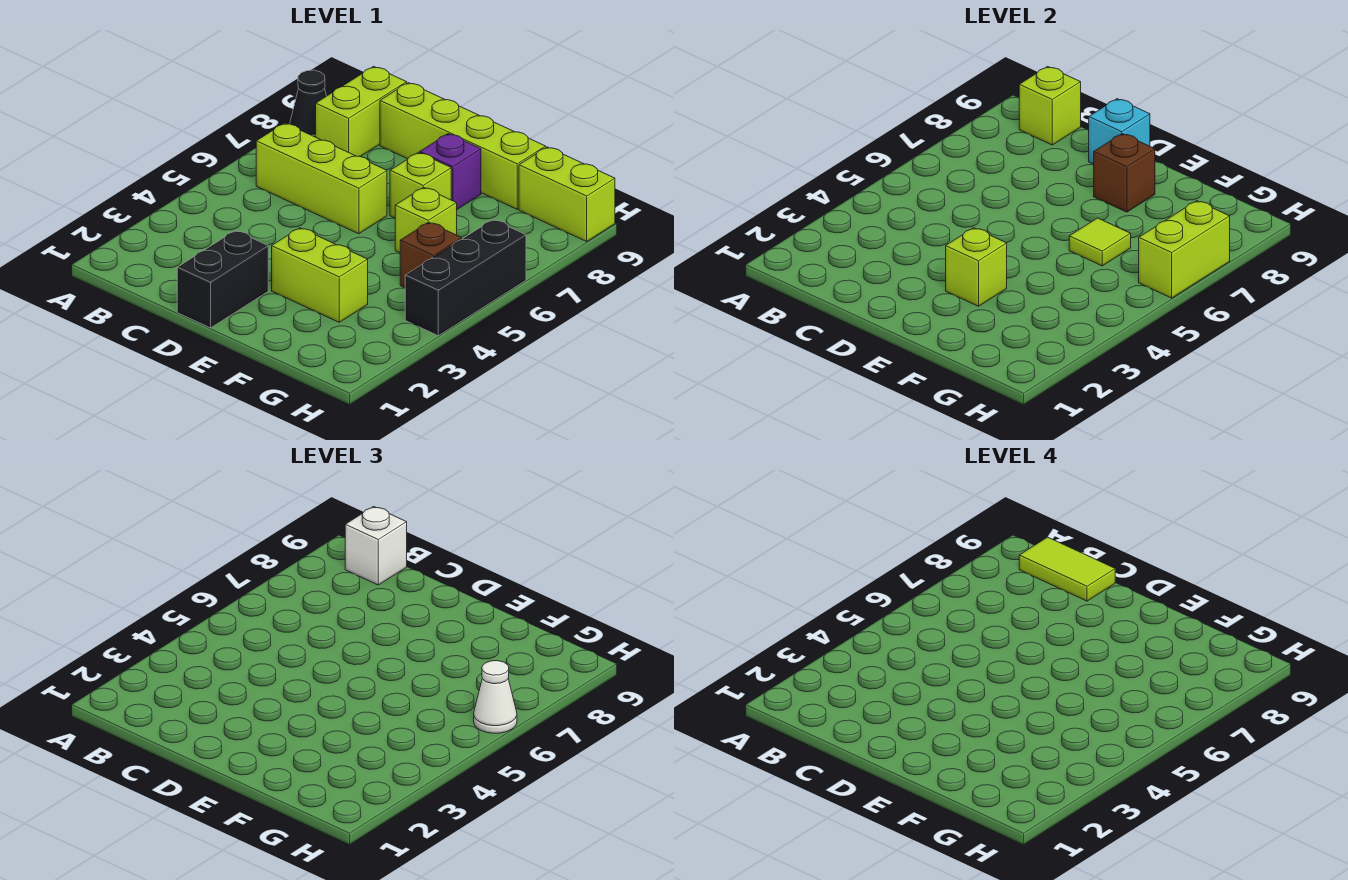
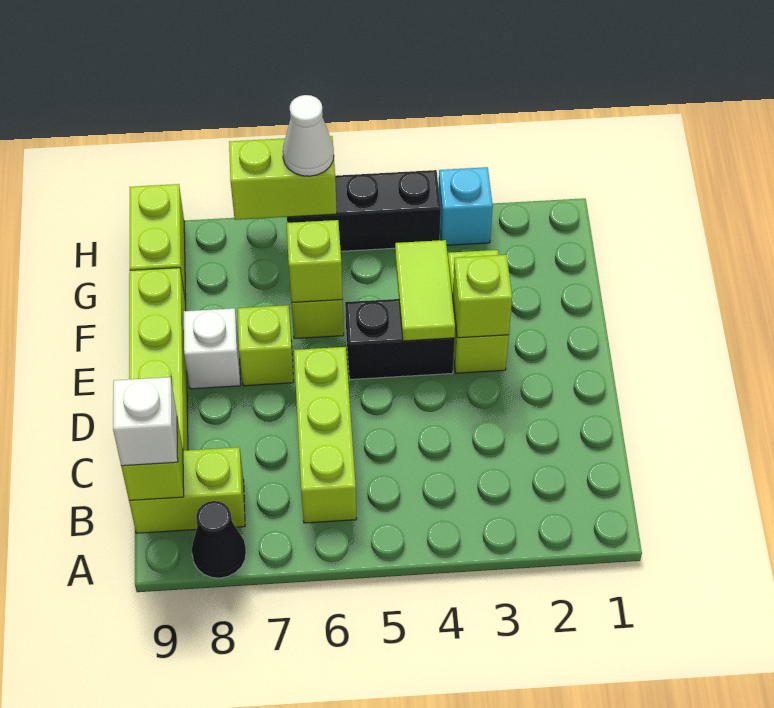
lime tile B9:C9 level 4 -> lime tile E4:F4 level 2
black brick D1:D2 level 1 -> black brick E4:E5 level 1
cyan brick D9 level 2 -> cyan brick H3 level 1
purple brick E8 level 1 -> white brick E8 level 1
brown brick E8 level 2 -> none
lime tile F6 level 2 -> lime brick F6 level 2
brown brick G5 level 1 -> none

